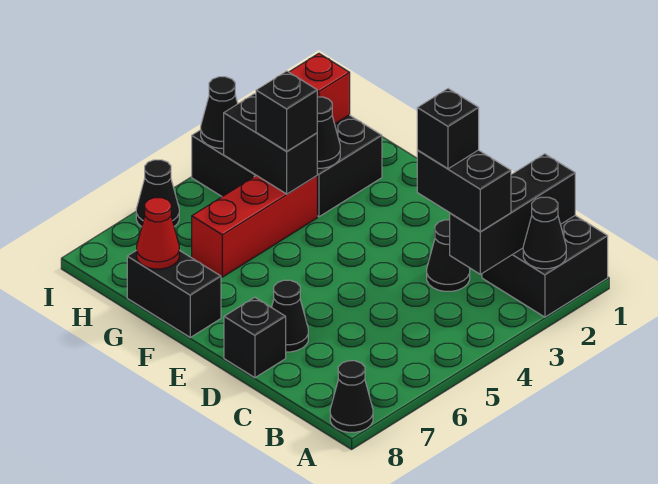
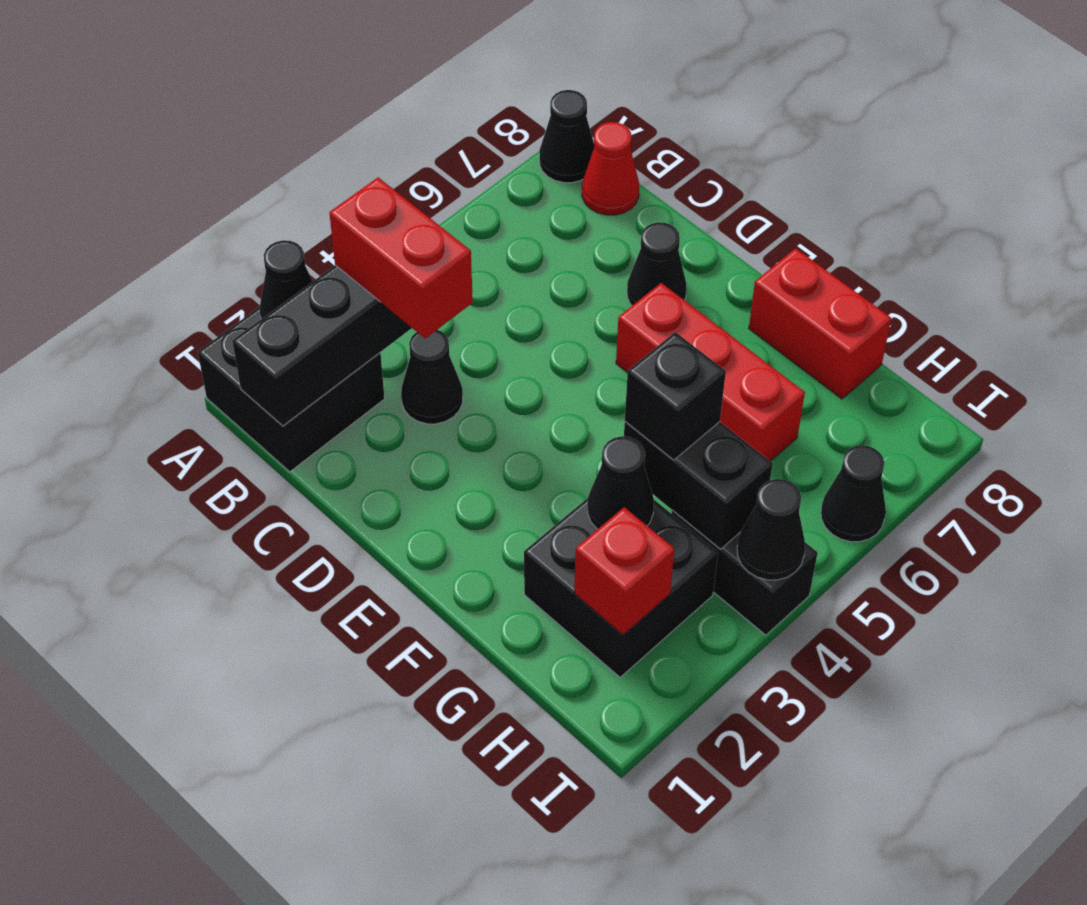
black brick B3:C3 level 3 -> red brick B3:C3 level 3
black brick C3 level 4 -> none
black brick D8 level 1 -> none
black brick F8:G8 level 1 -> red brick F8:G8 level 1
red brick G4:G6 level 1 -> red brick E6:G6 level 1
red cone G8 level 2 -> red cone B8 level 1

